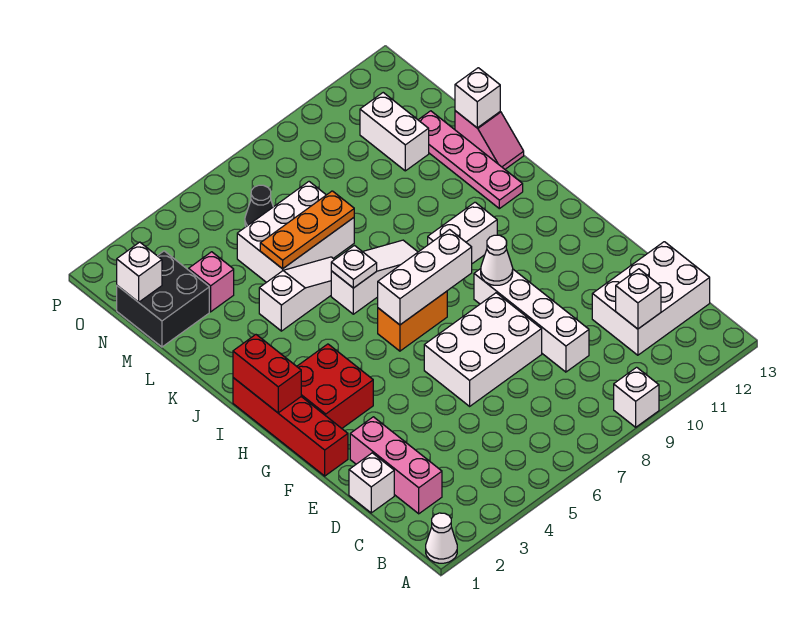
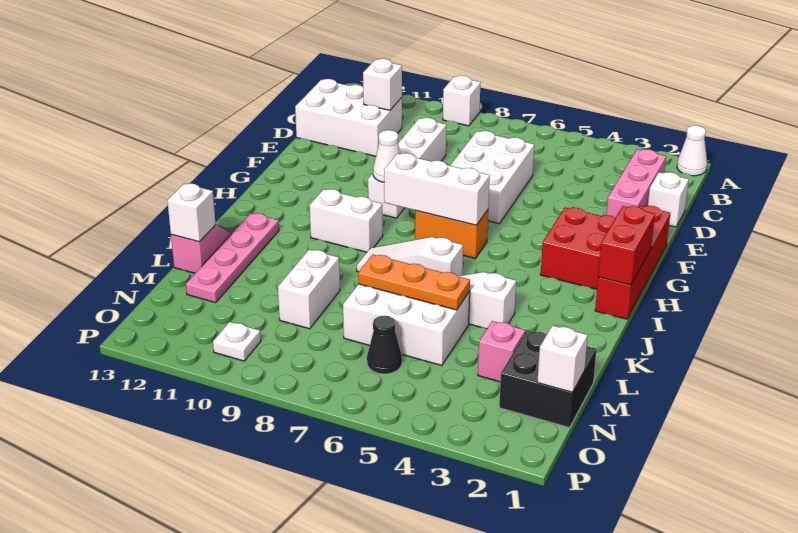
white brick E6:F8 level 1 -> white brick D6:F7 level 1
white plate J6 level 2 -> white plate O10 level 1
white brick M11:N11 level 1 -> white brick L9:M9 level 1

